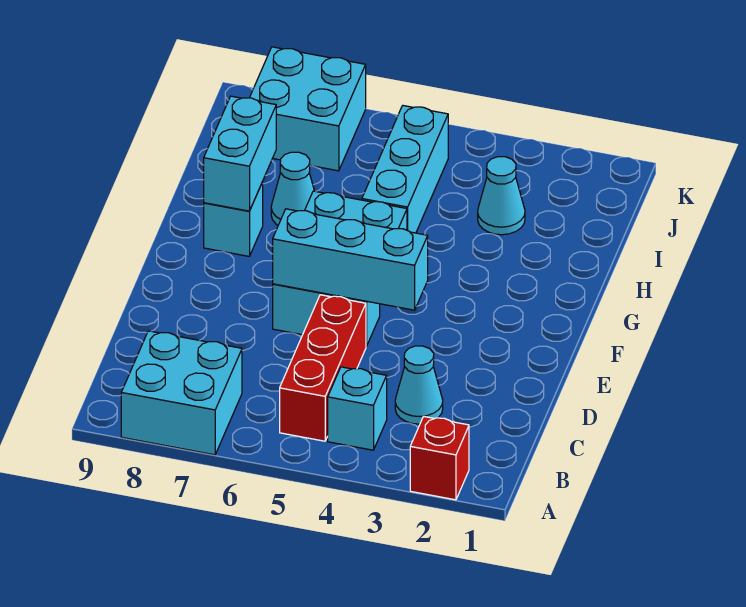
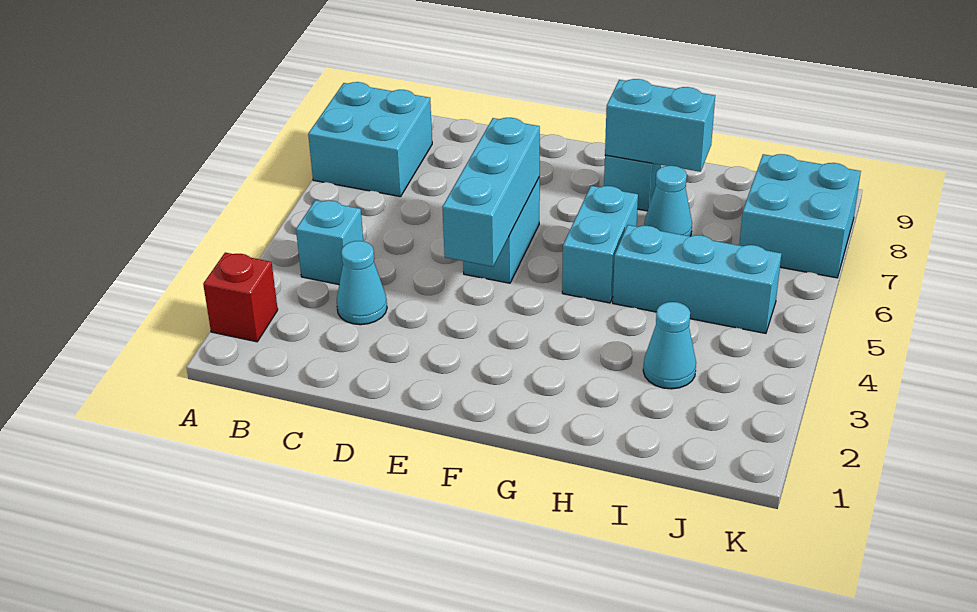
red brick B5:D5 level 1 -> none

